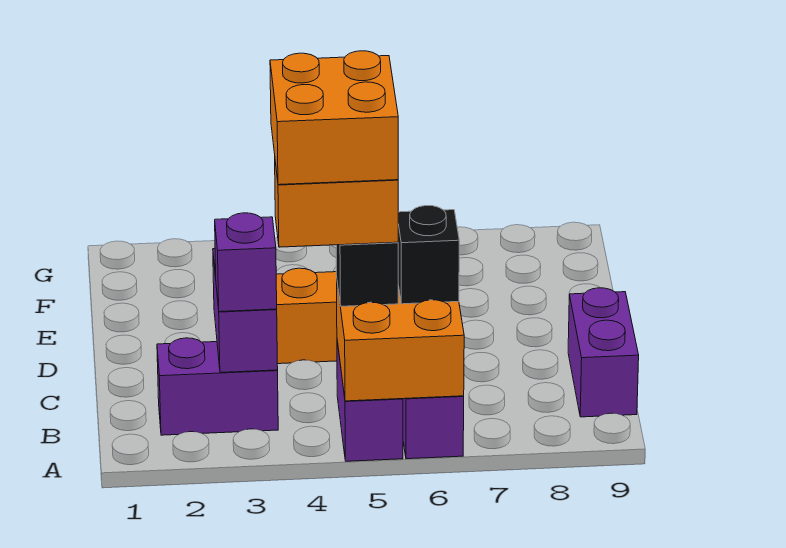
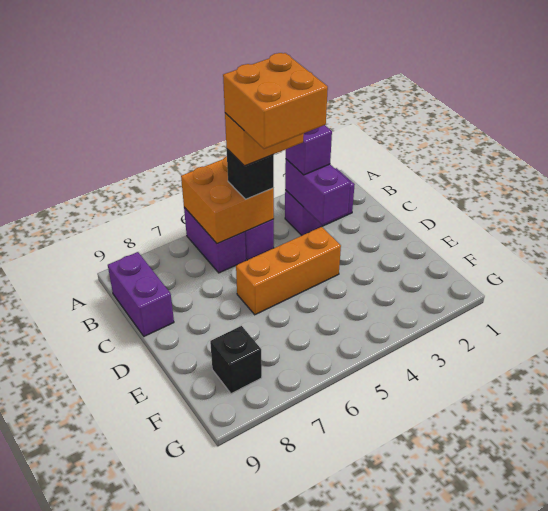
black brick B6 level 3 -> black brick F8 level 1

